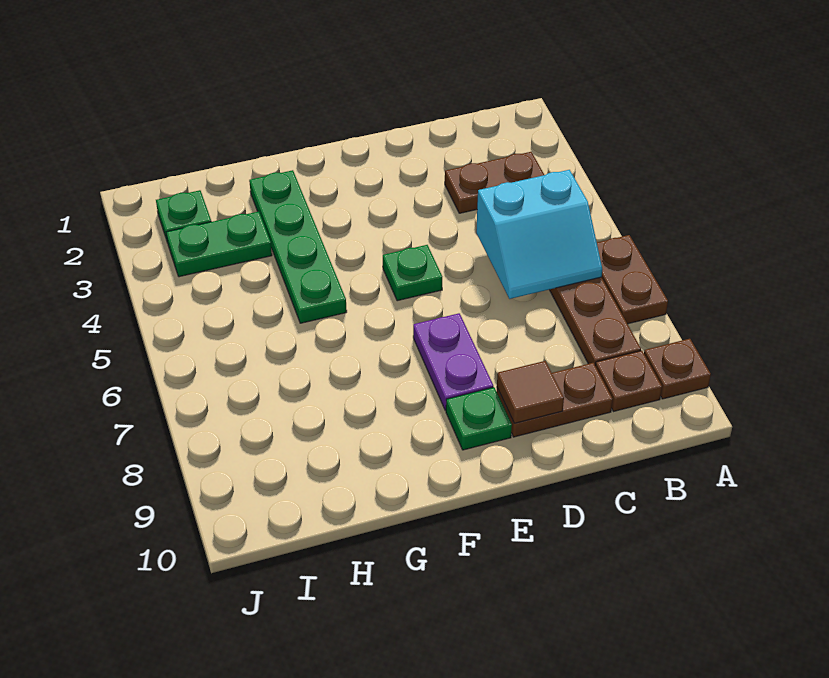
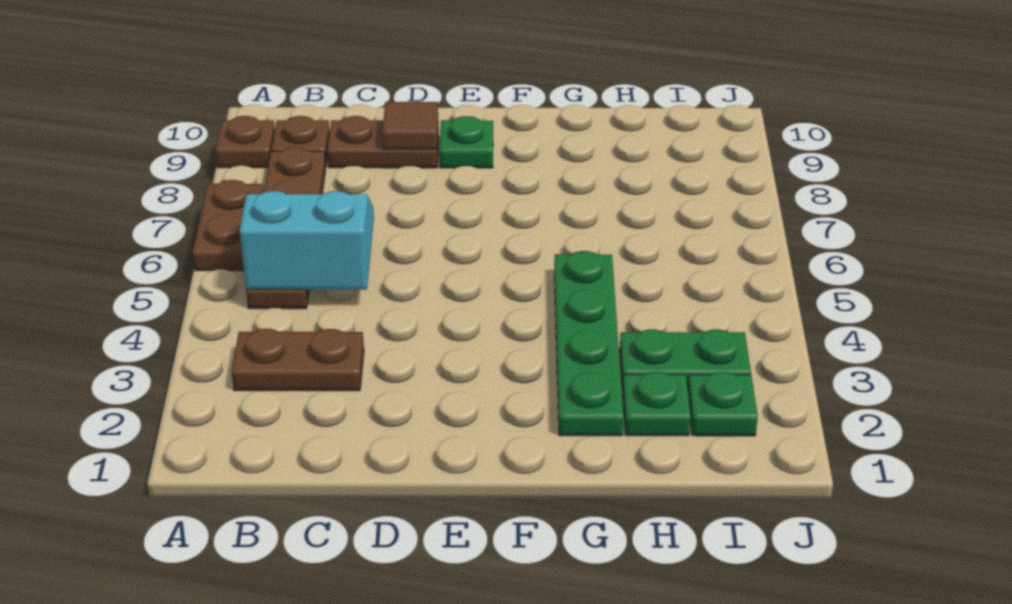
green plate E5 level 1 -> green plate H2 level 1
purple plate E7:E8 level 1 -> none

